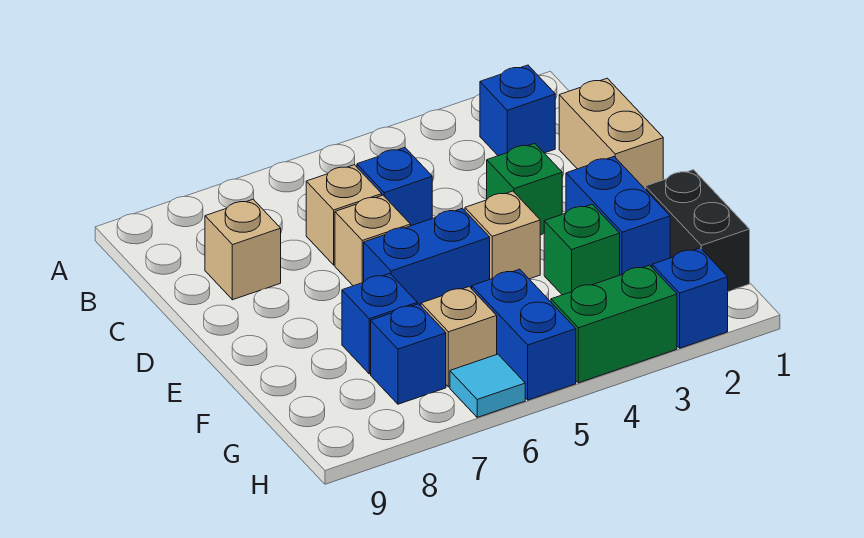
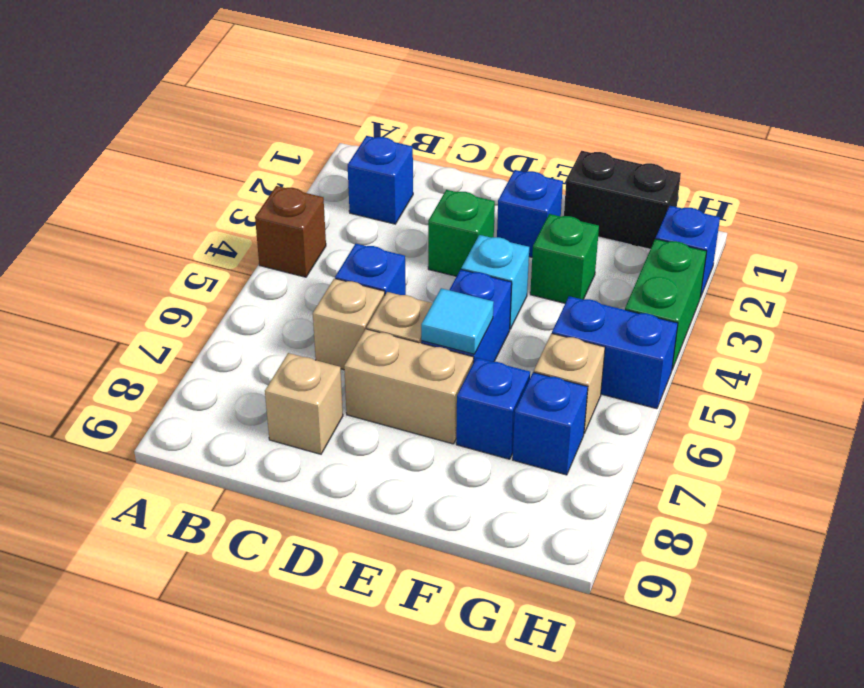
none -> brown brick A4 level 1
tan brick C1:D1 level 1 -> tan brick D7:E7 level 1
blue brick E2:F2 level 1 -> blue brick E2 level 1
tan brick E4 level 1 -> cyan brick E4 level 1
cyan tile H6 level 1 -> cyan tile E6 level 2

